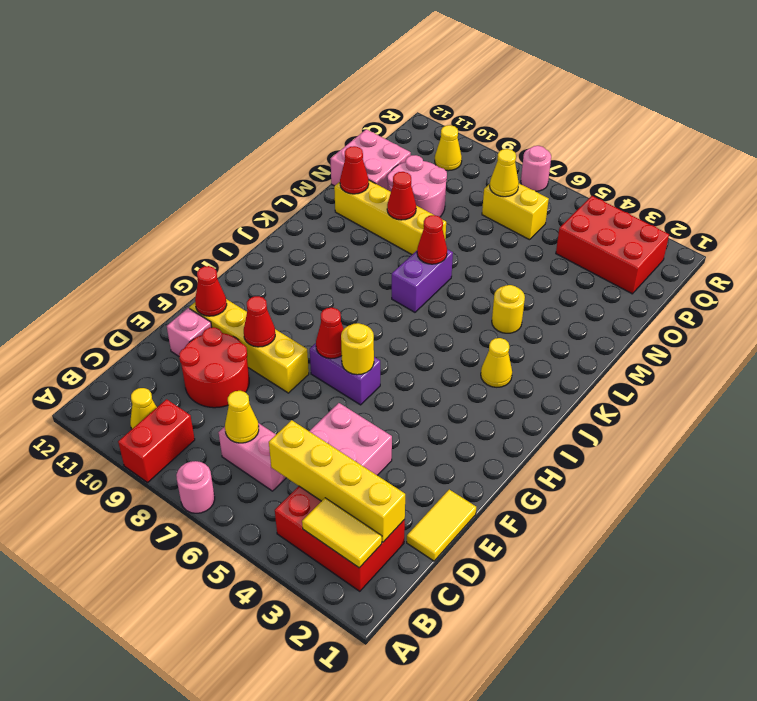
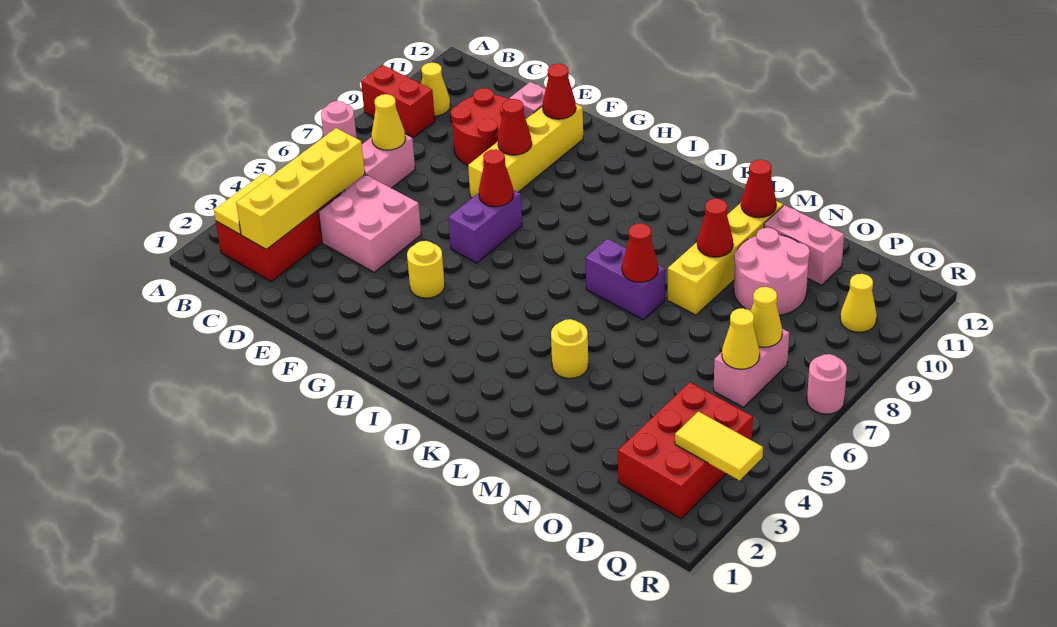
yellow tile D1:E1 level 1 -> yellow tile Q3:R3 level 2
yellow round brick G6 level 2 -> yellow round brick G4 level 1
yellow cone J3 level 1 -> yellow cone P6 level 2
pink brick N11:O12 level 1 -> pink brick N11:O11 level 1
yellow brick P6:P7 level 1 -> pink brick P6:P7 level 1

